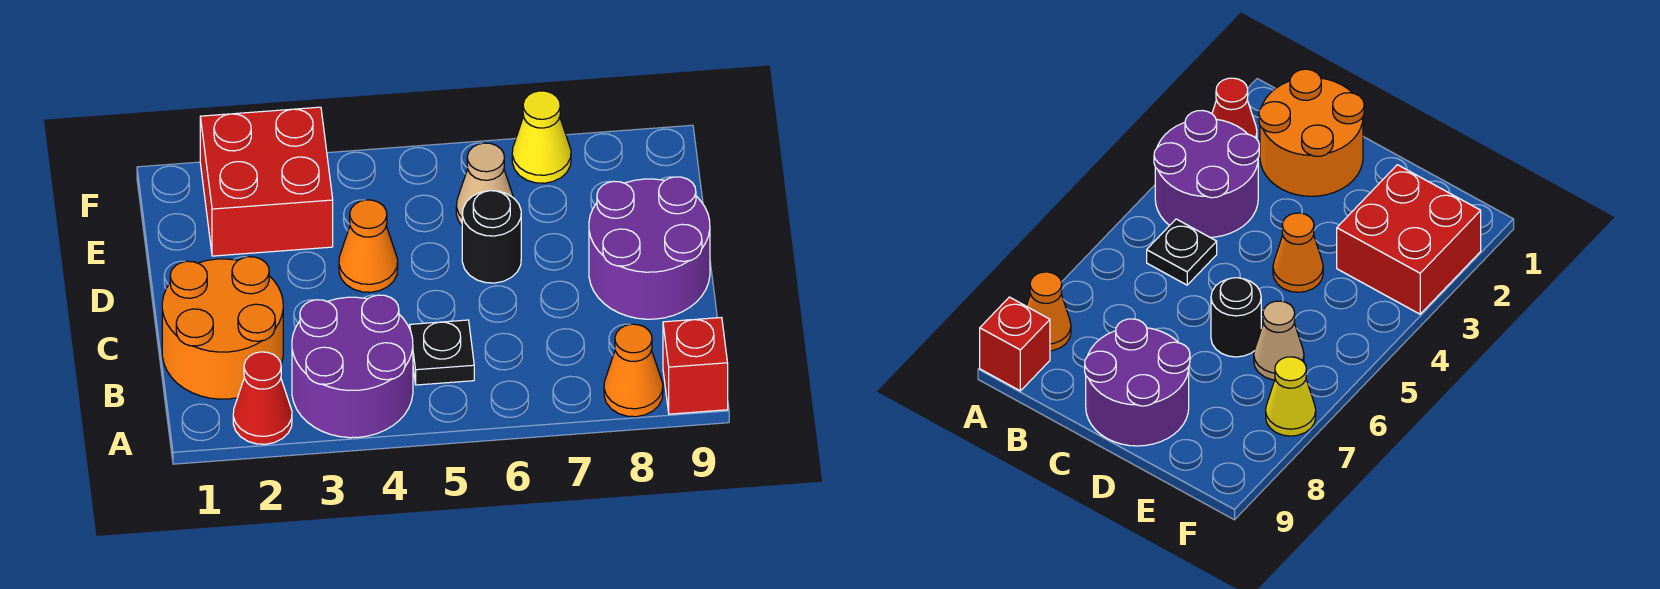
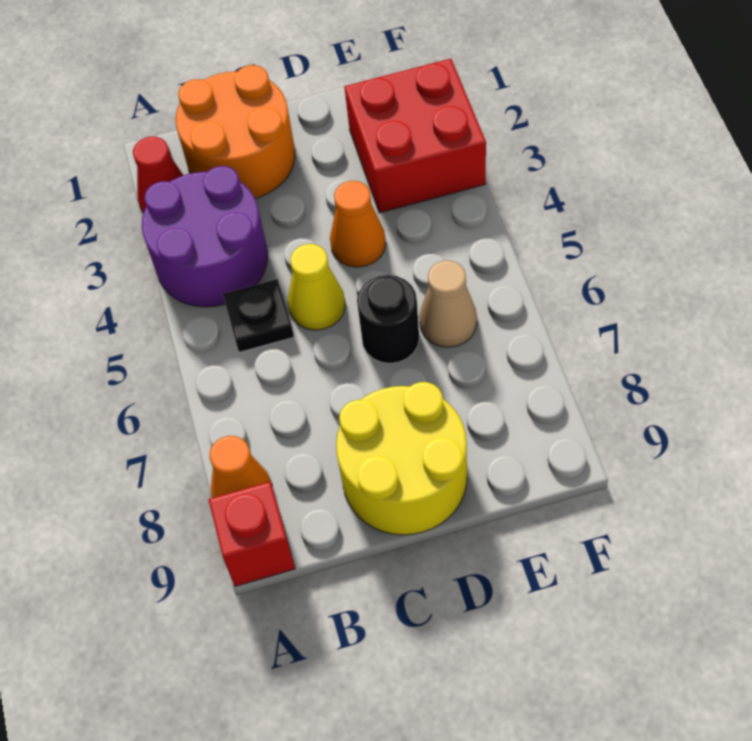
purple round brick C8:D9 level 1 -> yellow round brick C8:D9 level 1
yellow cone F7 level 1 -> yellow cone C5 level 1

